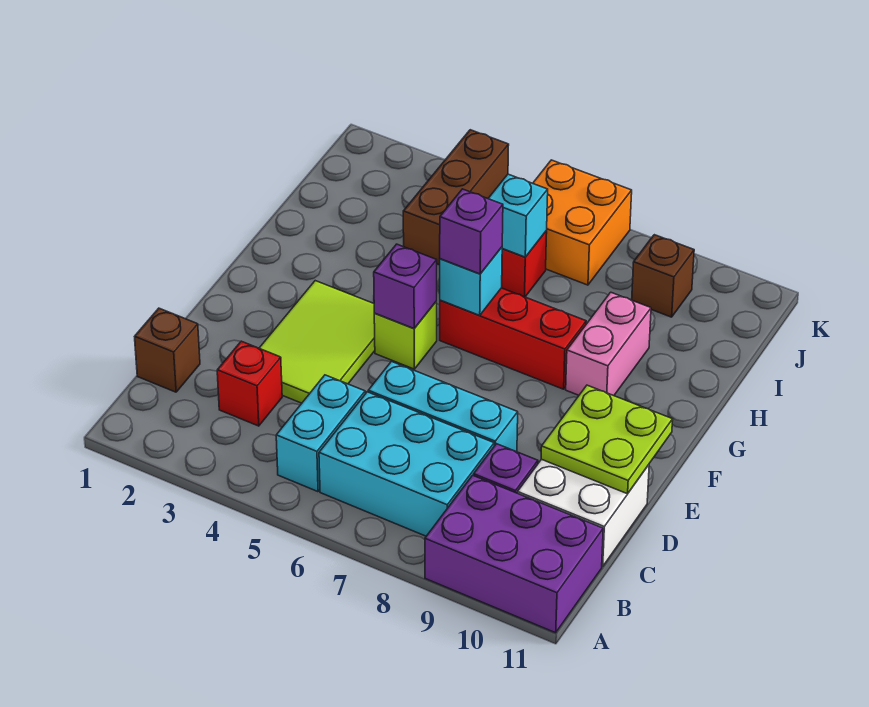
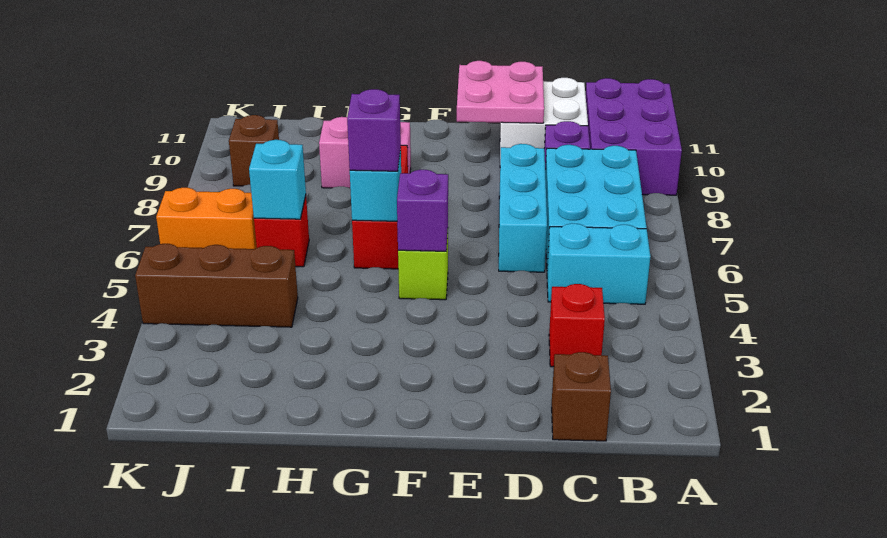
lime tile D3:F4 level 1 -> none
lime plate D10:E11 level 2 -> pink plate D10:E11 level 2
orange brick J6:K7 level 1 -> orange brick J6:K6 level 1

